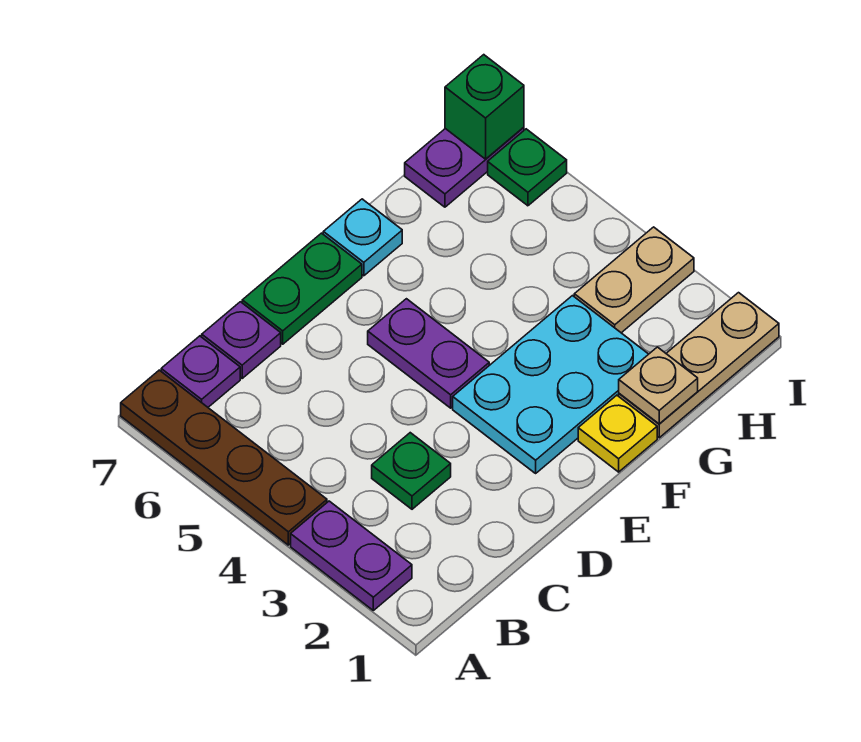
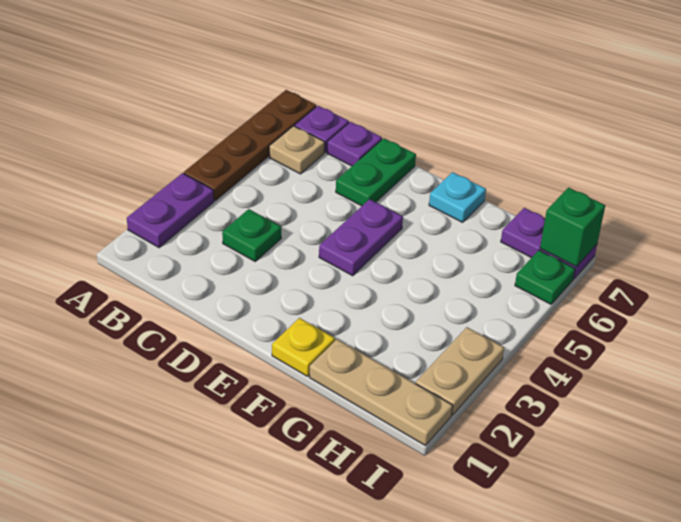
green plate D7:E7 level 1 -> green plate D6:D7 level 1
cyan plate E2:G3 level 1 -> none
tan plate G1 level 2 -> tan plate B6 level 1
tan plate H3:I3 level 1 -> tan plate I2:I3 level 1

